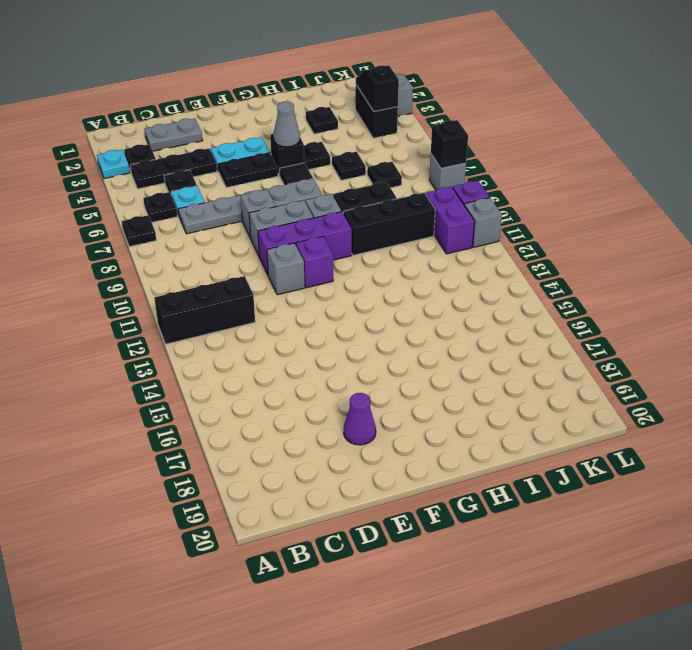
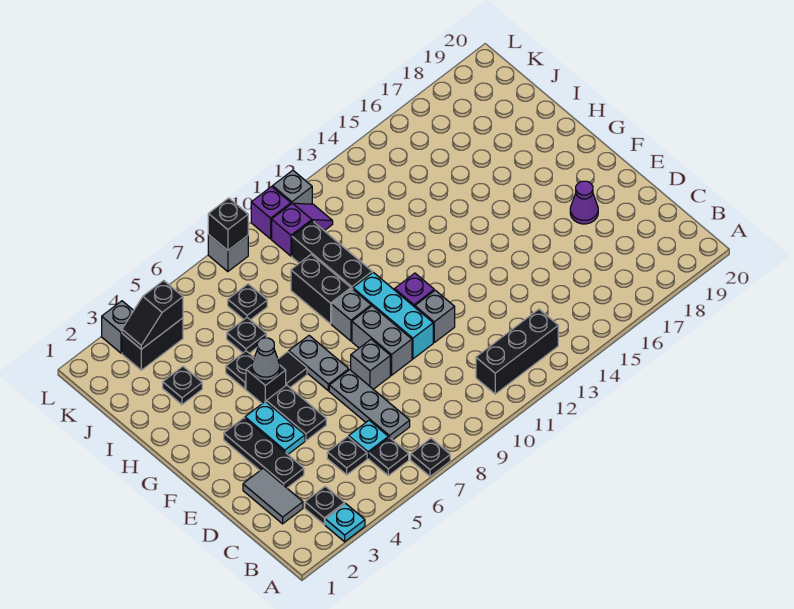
black brick A12:C12 level 1 -> black brick B11:B13 level 1
black plate B4:D4 level 1 -> black plate D3:F3 level 1
grey plate C2:D2 level 1 -> grey tile C2:D2 level 1
purple brick E10:G10 level 1 -> cyan brick E10:G10 level 1
purple brick K10:K11 level 1 -> purple slope K10:K11 level 1 top 10

